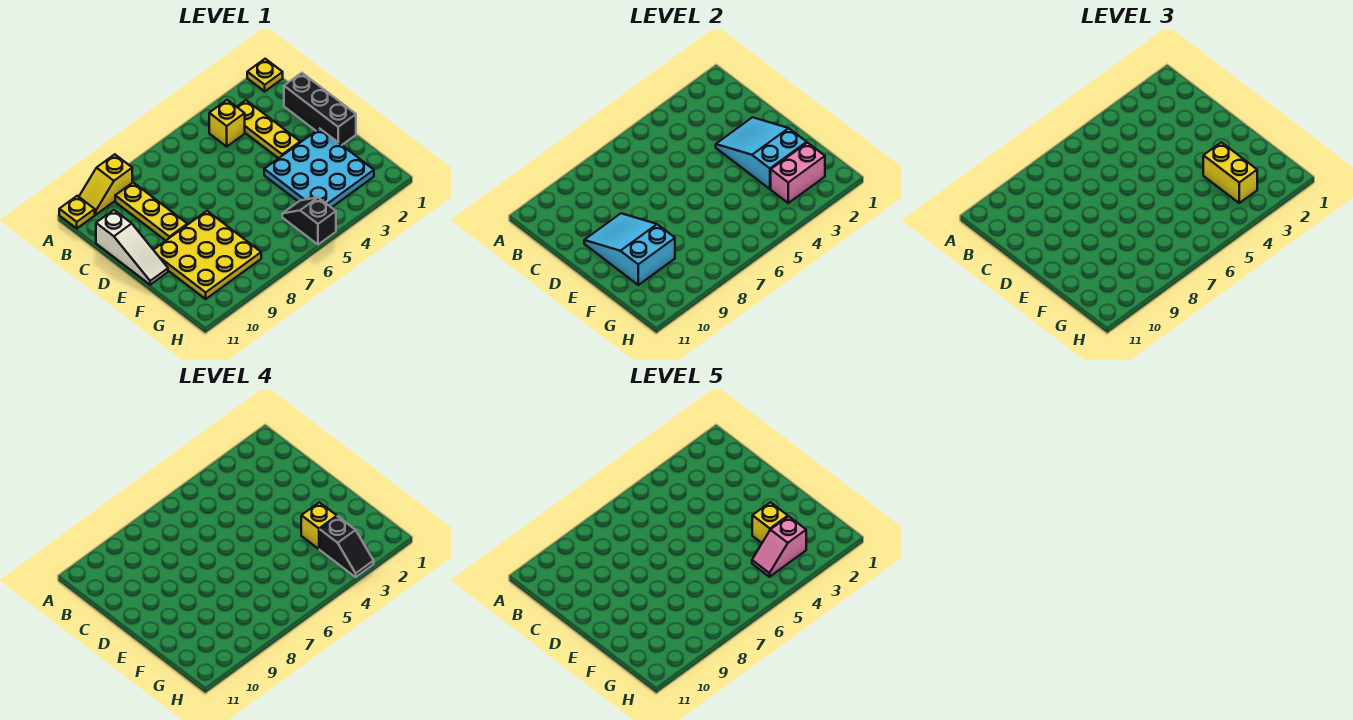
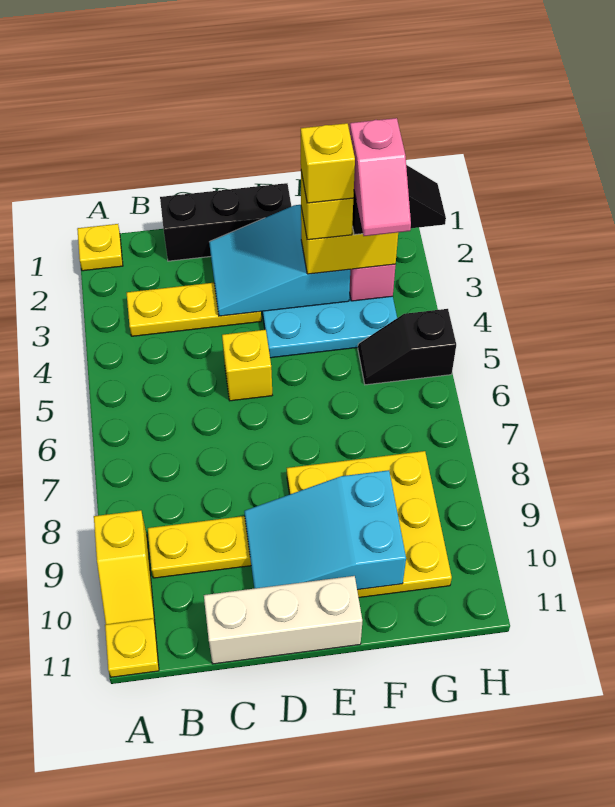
yellow brick B4 level 1 -> yellow brick D5 level 1
white slope C11:E11 level 1 top C -> white brick C11:E11 level 1

